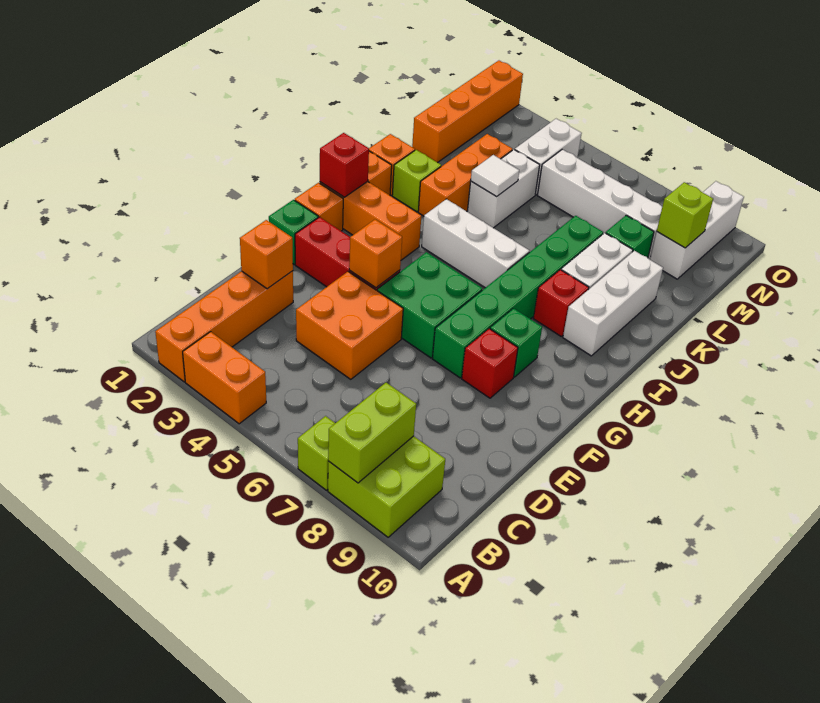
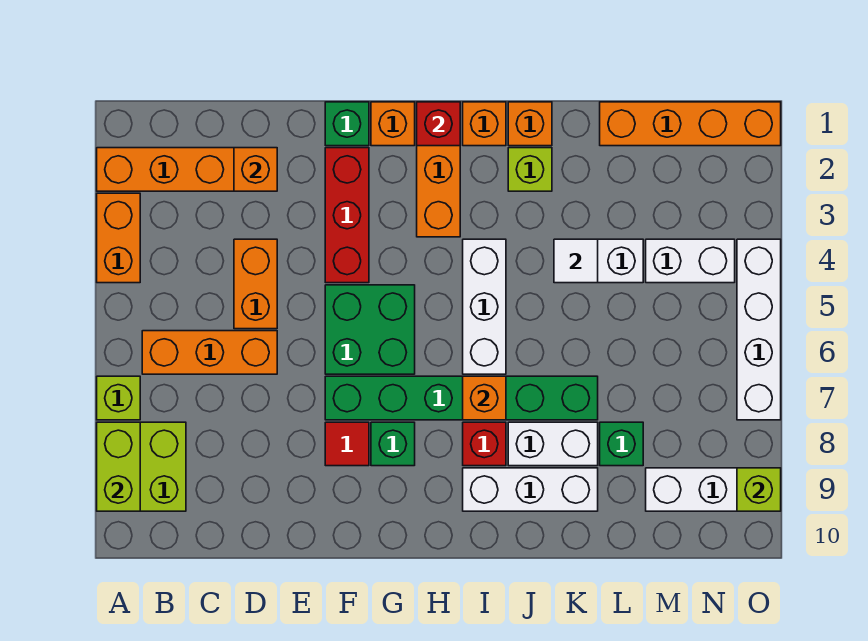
lime brick A8:B8 level 2 -> lime brick A8:A9 level 2
orange brick D4:E5 level 1 -> orange brick D4:D5 level 1
orange brick F4 level 2 -> orange brick I7 level 2
red brick F8 level 1 -> red tile F8 level 1
orange brick J3:L3 level 1 -> orange brick B6:D6 level 1
white brick M5:M8 level 1 -> white brick O4:O7 level 1
lime brick M9 level 2 -> lime brick O9 level 2

